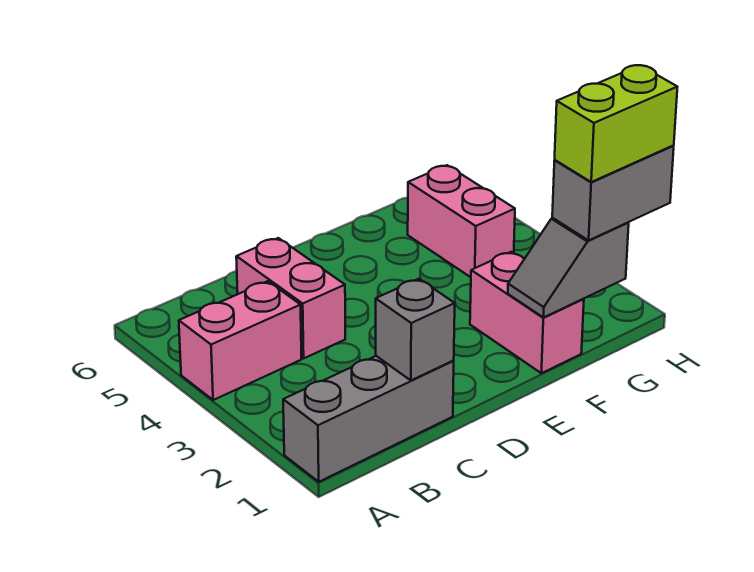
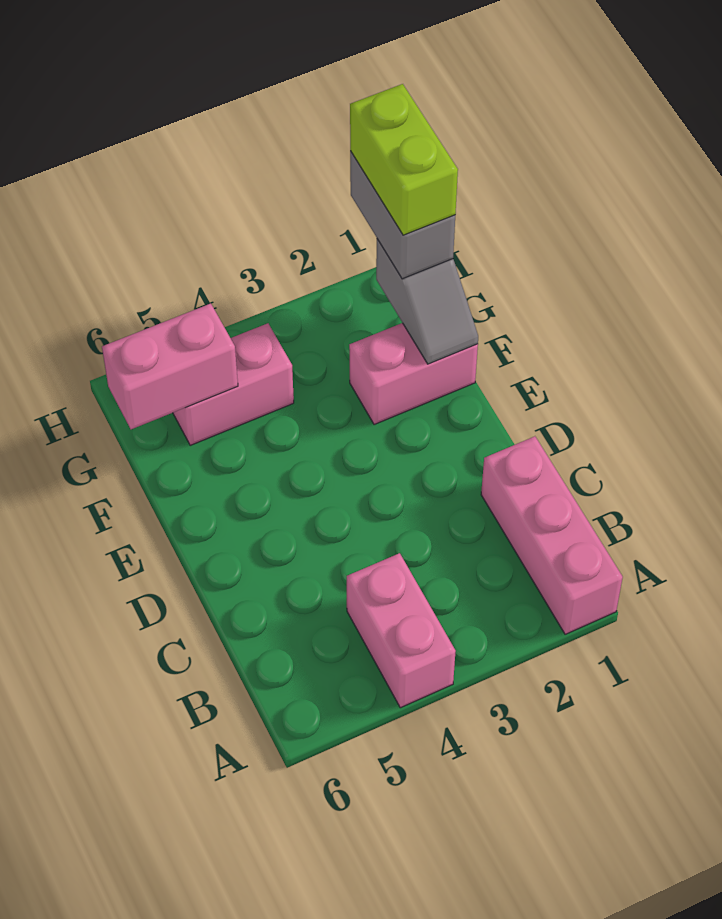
grey brick A1:C1 level 1 -> pink brick A1:C1 level 1
grey brick C1 level 2 -> none
pink brick C4:C5 level 1 -> pink brick G5:G6 level 2

